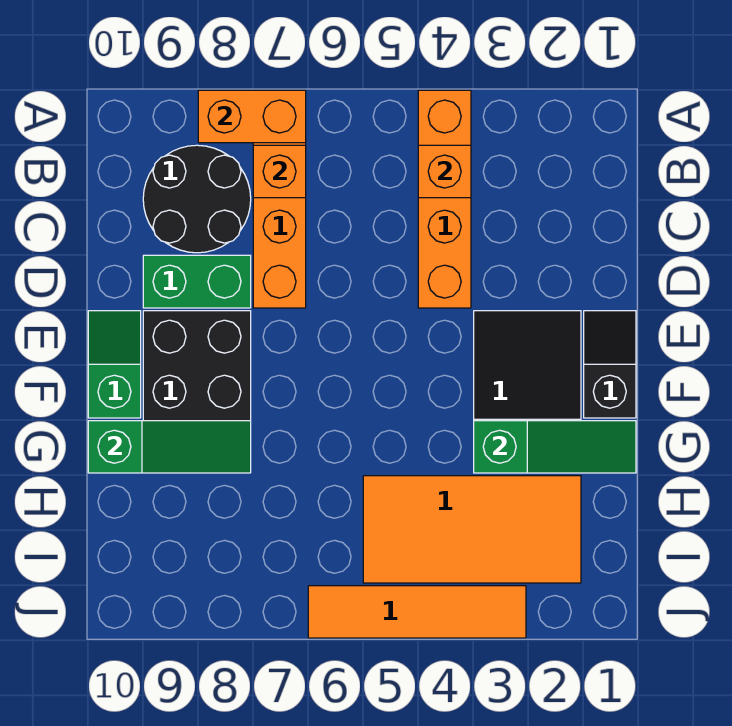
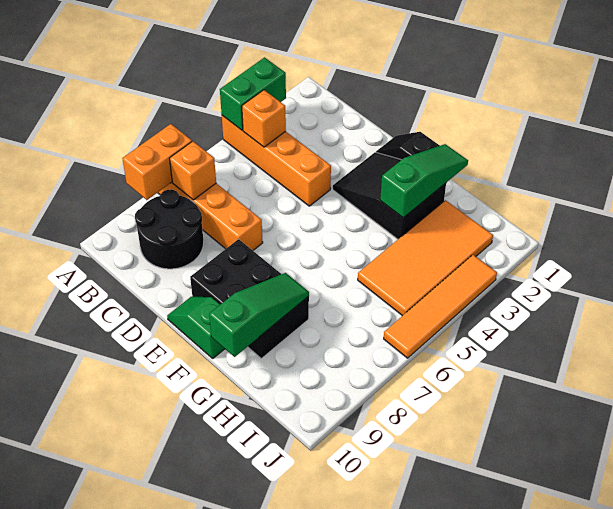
green brick D8:D9 level 1 -> green brick A3:A4 level 2

